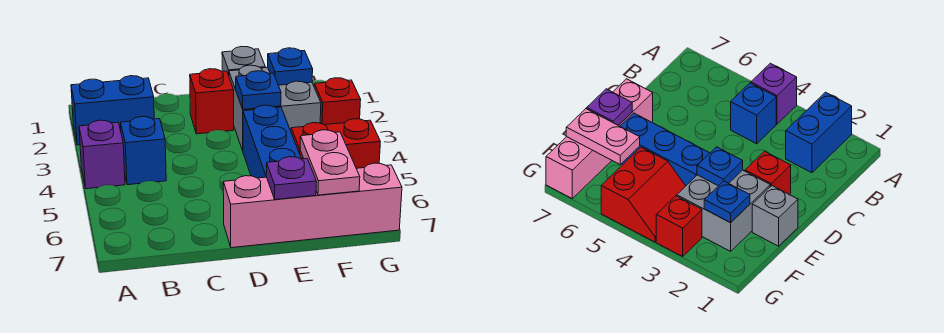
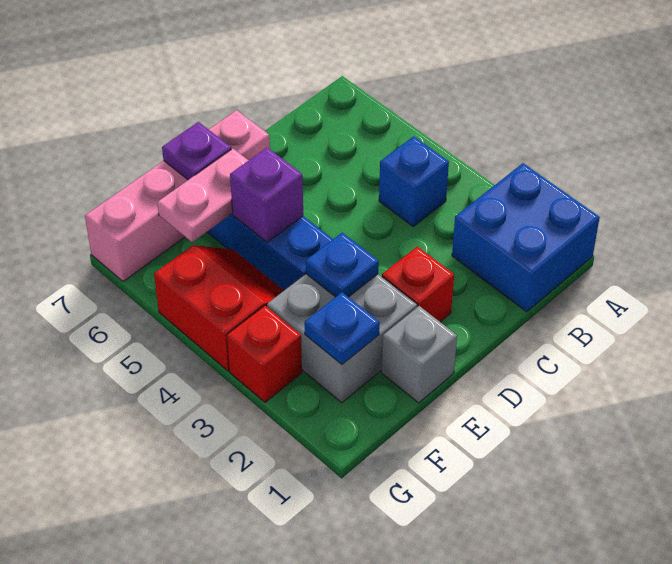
blue brick A2:B2 level 1 -> blue brick A1:B2 level 1
purple brick A4 level 1 -> purple brick E5 level 2
red slope F4:G5 level 1 top 5 -> red slope F4:G5 level 1 top G
pink plate F6:F7 level 2 -> pink plate E6:F6 level 2

